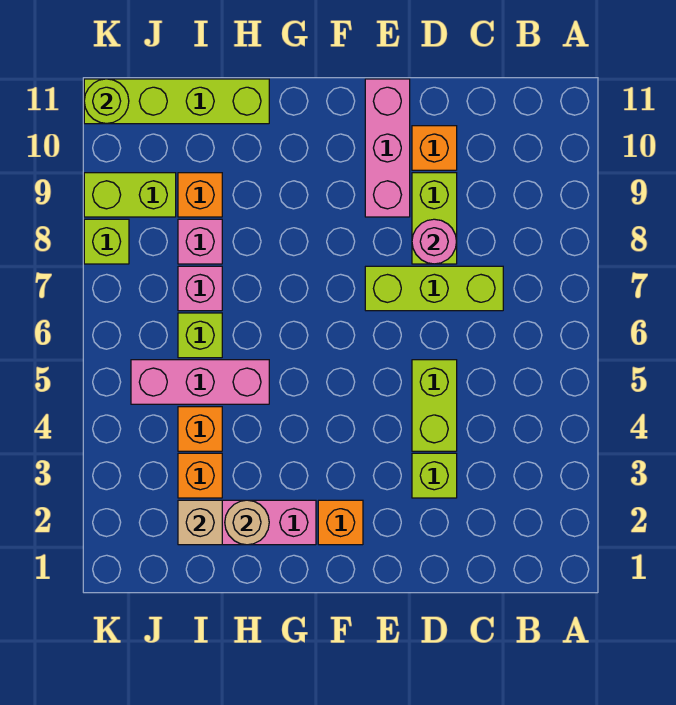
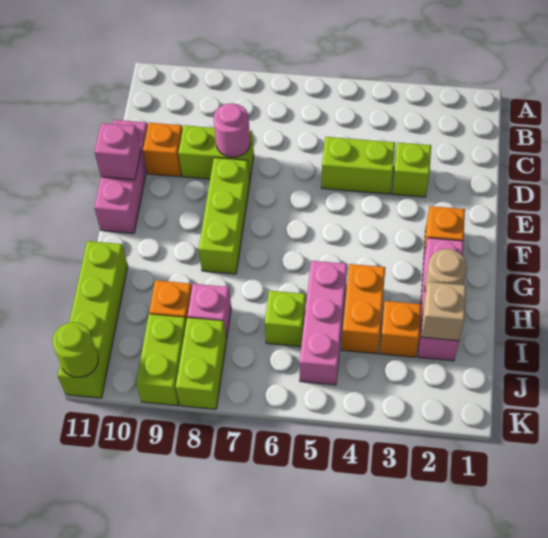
lime brick C7:E7 level 1 -> lime brick E8:G8 level 1
pink brick E9:E11 level 1 -> pink brick D11:F11 level 1
orange brick I4 level 1 -> orange brick H4:I4 level 1
pink brick I7 level 1 -> pink brick E11 level 2
lime brick K8 level 1 -> lime brick J8:K8 level 1

